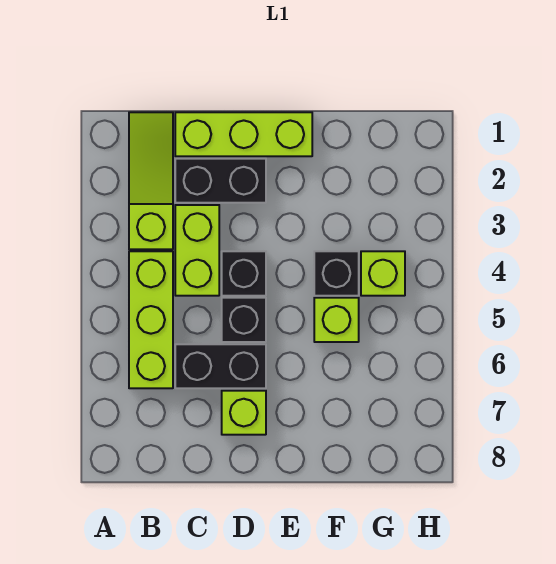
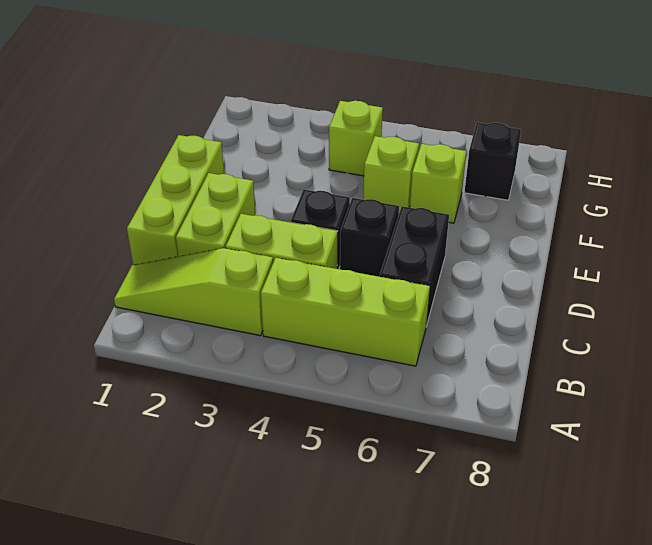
black brick C2:D2 level 1 -> lime brick C2:D2 level 1
lime brick D7 level 1 -> lime brick F6 level 1
black brick F4 level 1 -> black brick G7 level 1

